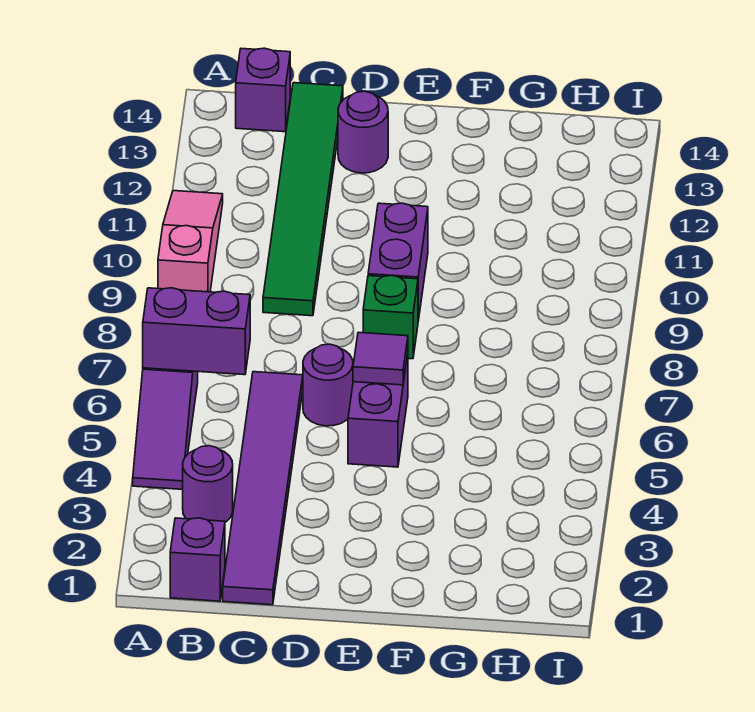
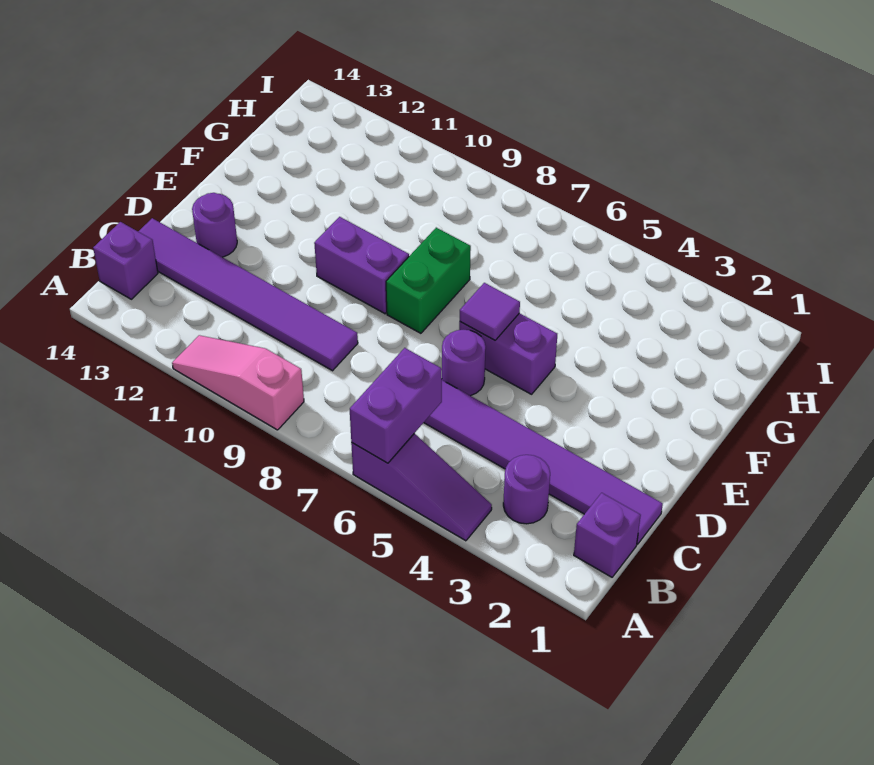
green tile C9:C14 level 1 -> purple tile C9:C14 level 1
green brick E8 level 1 -> green brick E8:F8 level 1

